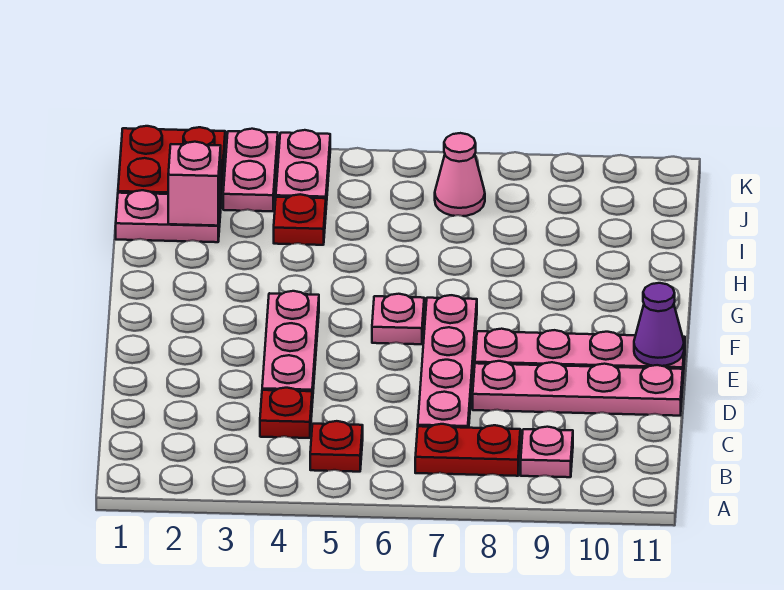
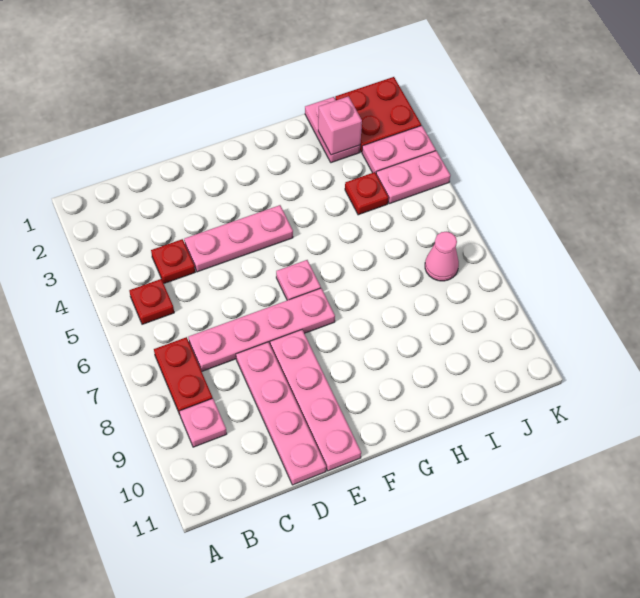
purple cone E11 level 2 -> none

